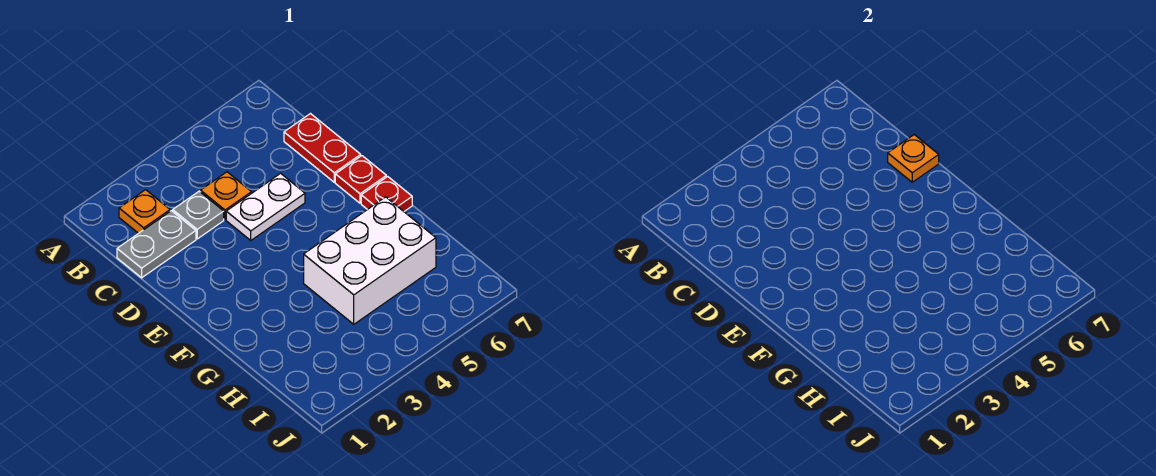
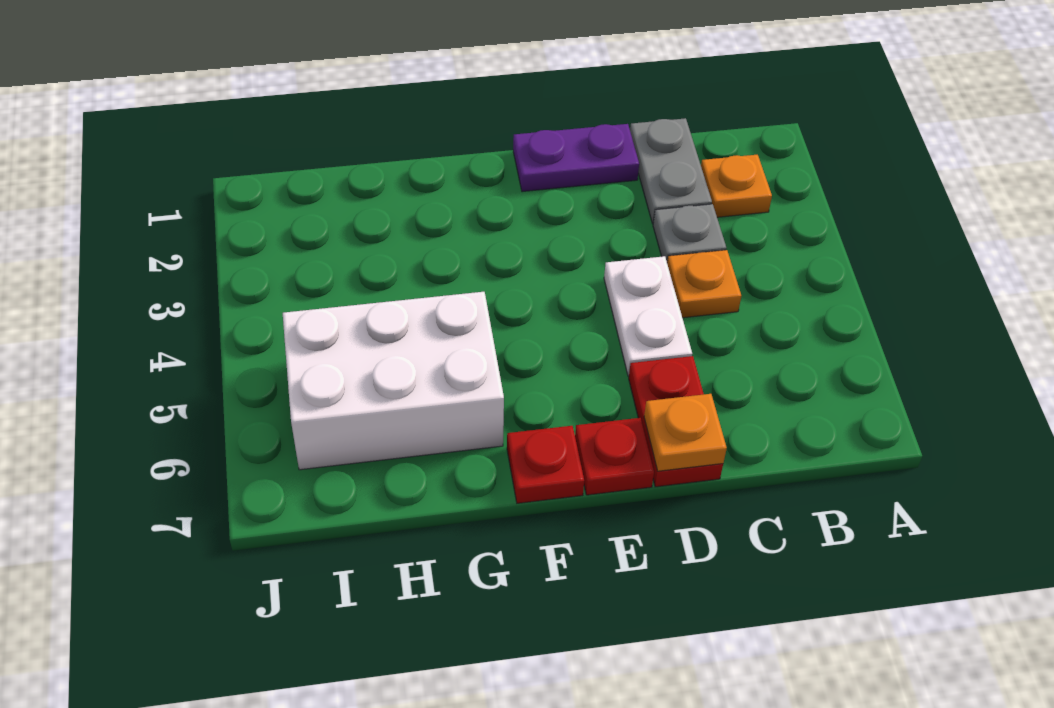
red plate C7:D7 level 1 -> red plate D6:D7 level 1
none -> purple plate D1:E1 level 1
white brick G4:H6 level 1 -> white brick G5:I6 level 1

